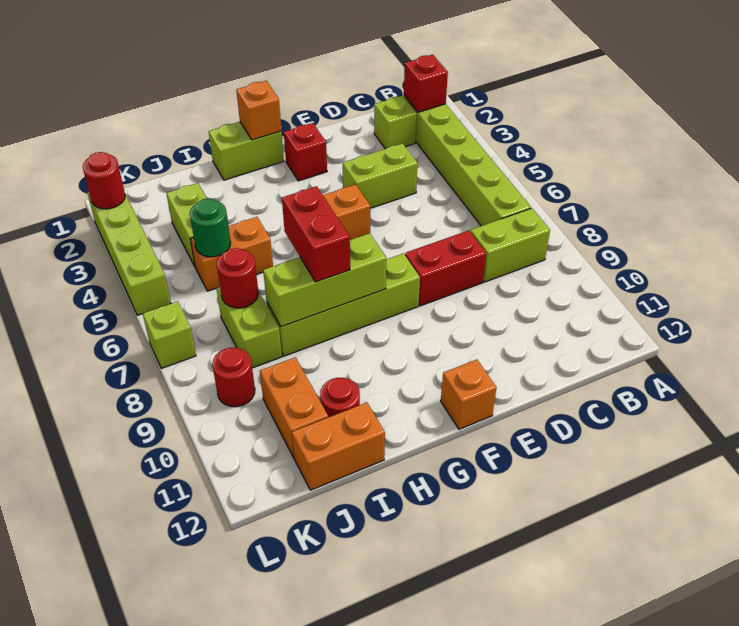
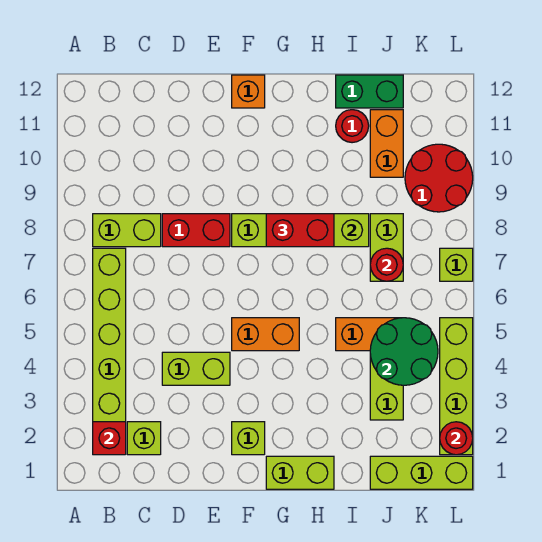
red brick F2 level 1 -> lime brick F2 level 1
orange brick G1 level 2 -> none
red brick H7:H8 level 3 -> red brick G8:H8 level 3
orange brick I12:J12 level 1 -> green brick I12:J12 level 1
none -> lime brick J1:L1 level 1
green round brick J5 level 2 -> green round brick J4:K5 level 2
red round brick K9 level 1 -> red round brick K9:L10 level 1

